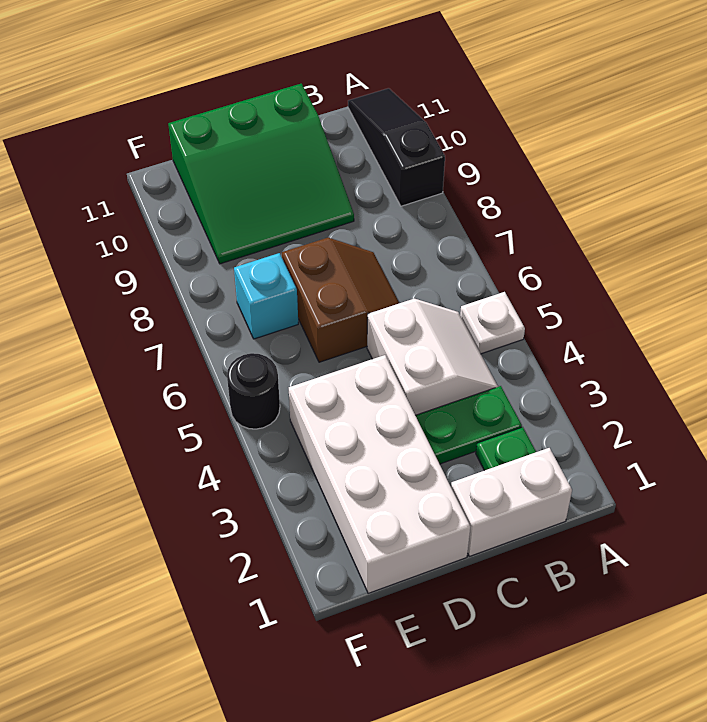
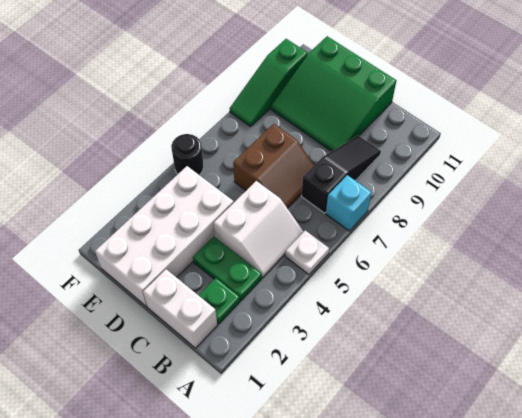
black slope A9:A11 level 1 top 9 -> black slope B7:B9 level 1 top 7
cyan brick E7 level 1 -> cyan brick A7 level 1
none -> green slope F8:F10 level 1 top 10

